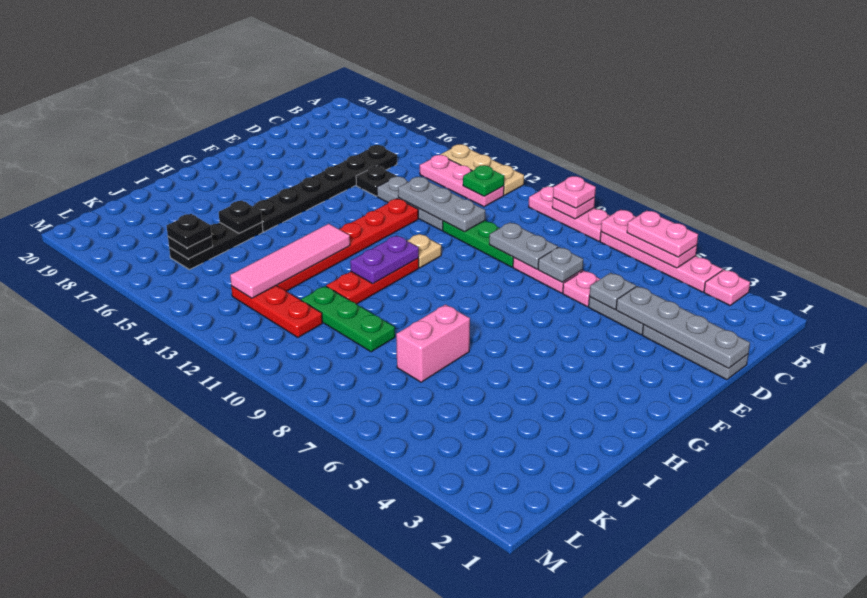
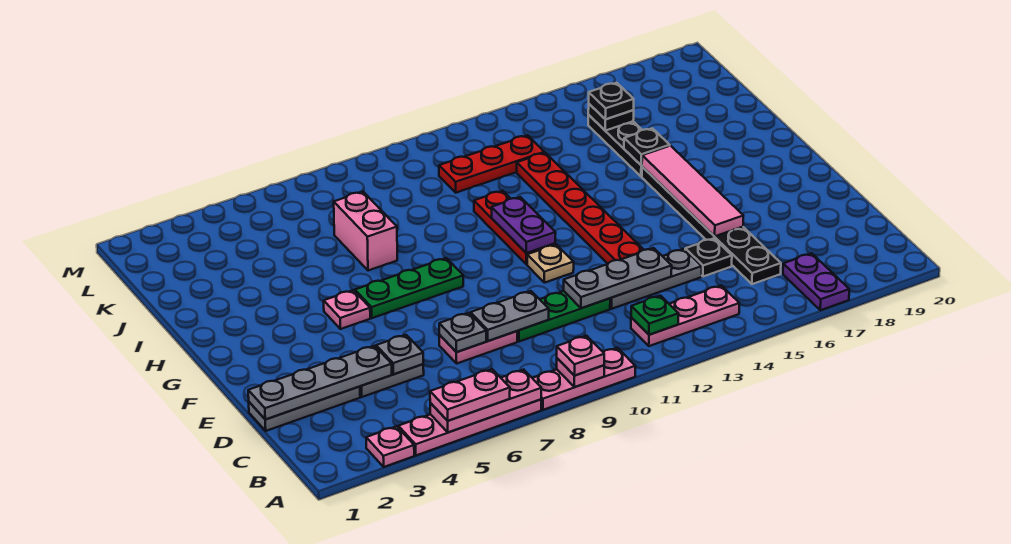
tan plate A12:A14 level 1 -> none
none -> purple plate A17:B17 level 1
pink plate D6 level 1 -> pink plate G5 level 1
pink tile H13:K13 level 2 -> pink tile E16:H16 level 2
green plate J9:J11 level 1 -> green plate G6:G8 level 1

